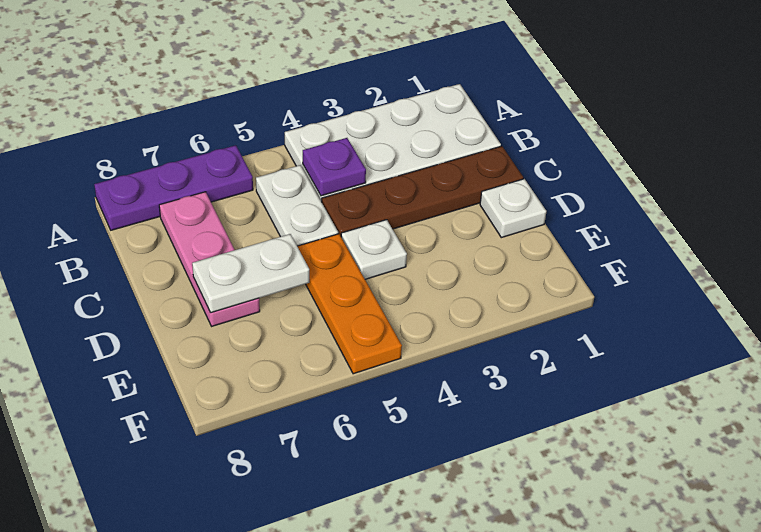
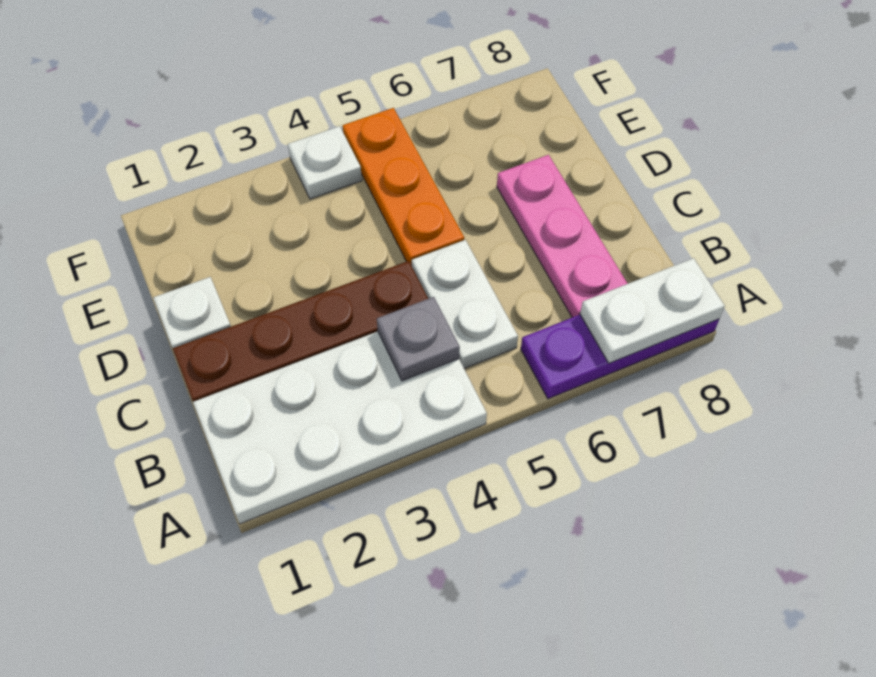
purple plate B4 level 2 -> grey plate B4 level 2
white plate D4 level 1 -> white plate F4 level 1
white plate D6:D7 level 2 -> white plate A7:A8 level 2

